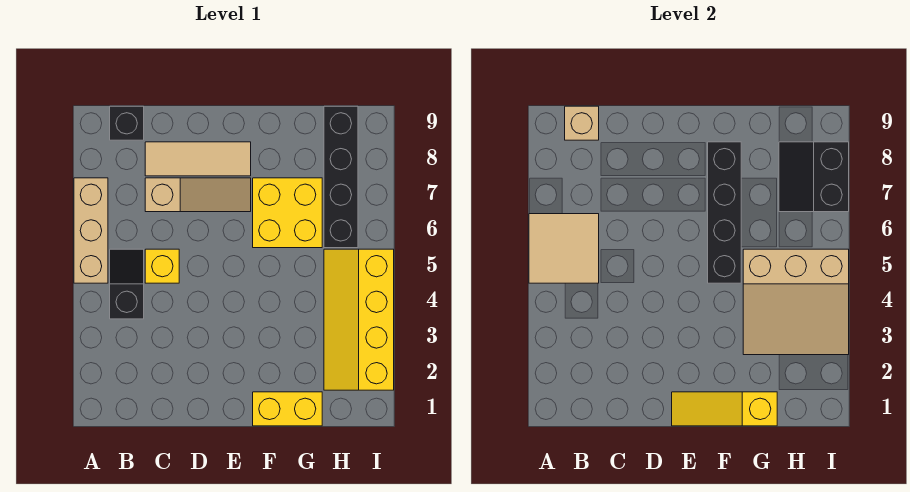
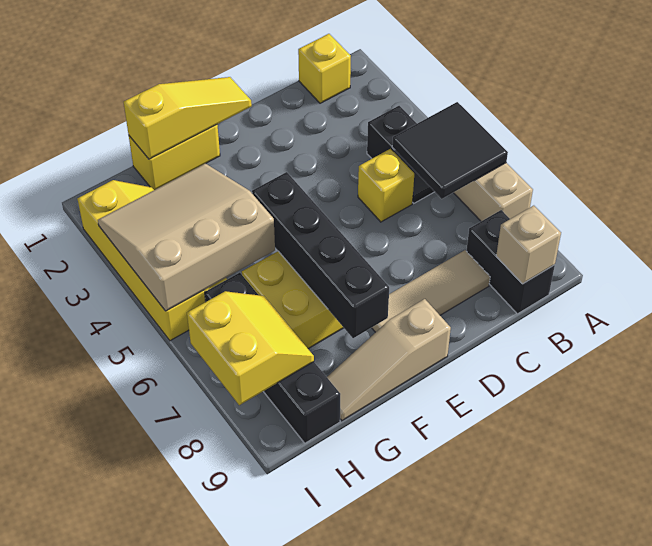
tan tile A5:B6 level 2 -> black tile A5:B6 level 2
none -> yellow brick B1 level 1
black brick B9 level 1 -> black brick B8:B9 level 1
tan slope C7:E7 level 1 top C -> tan slope E9:G9 level 1 top E
black slope H7:I8 level 2 top I -> yellow slope H7:I8 level 2 top I

